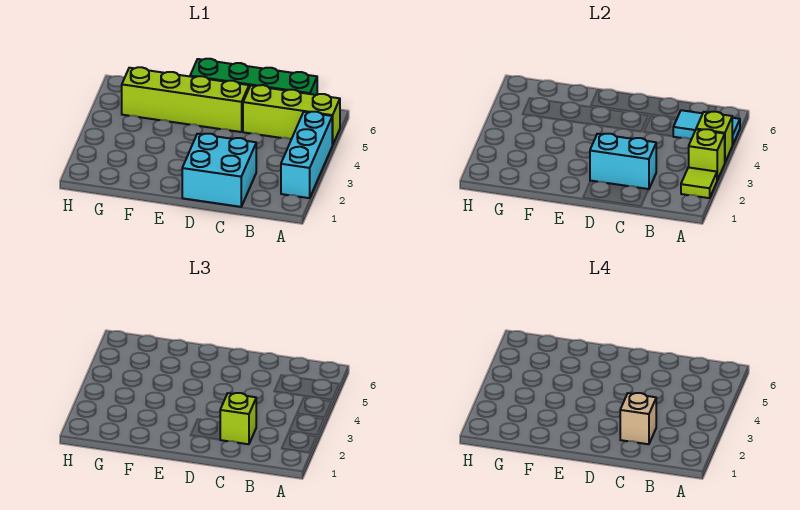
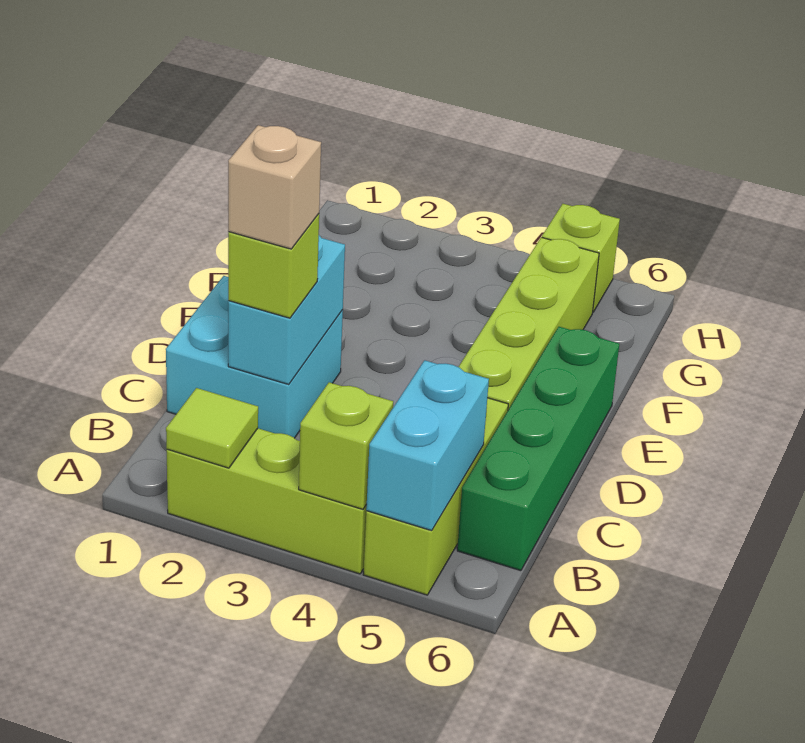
cyan brick A2:A4 level 1 -> lime brick A2:A4 level 1
lime brick A3 level 2 -> lime brick H5 level 1
cyan tile A5:B5 level 2 -> cyan brick A5:B5 level 2

